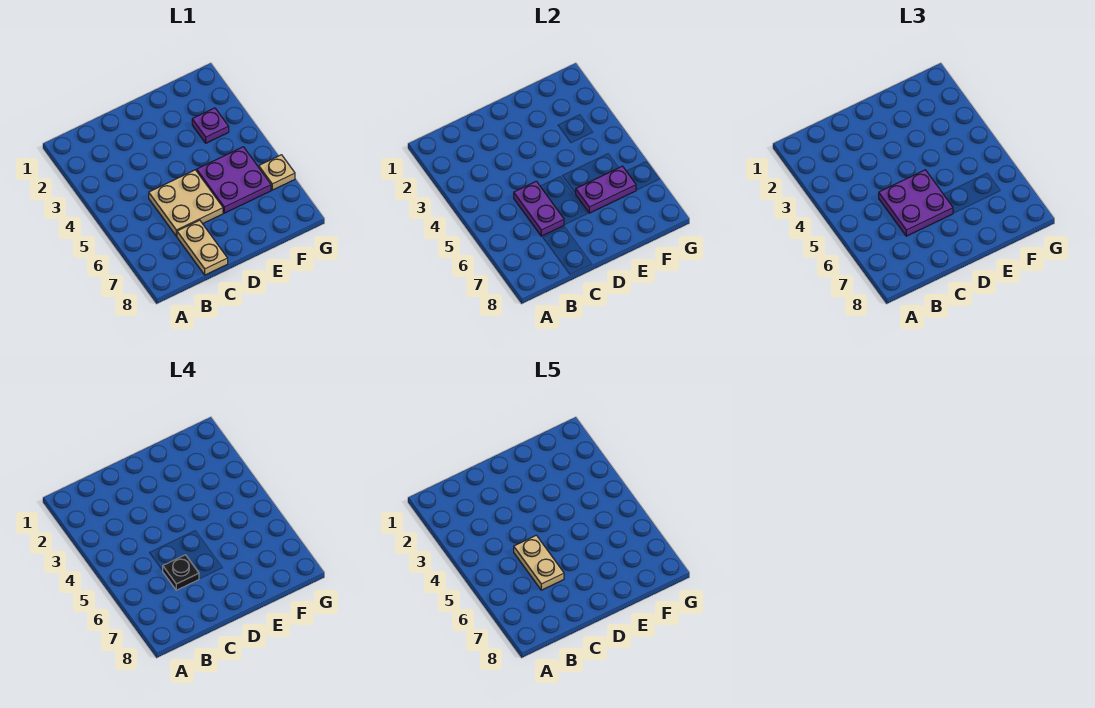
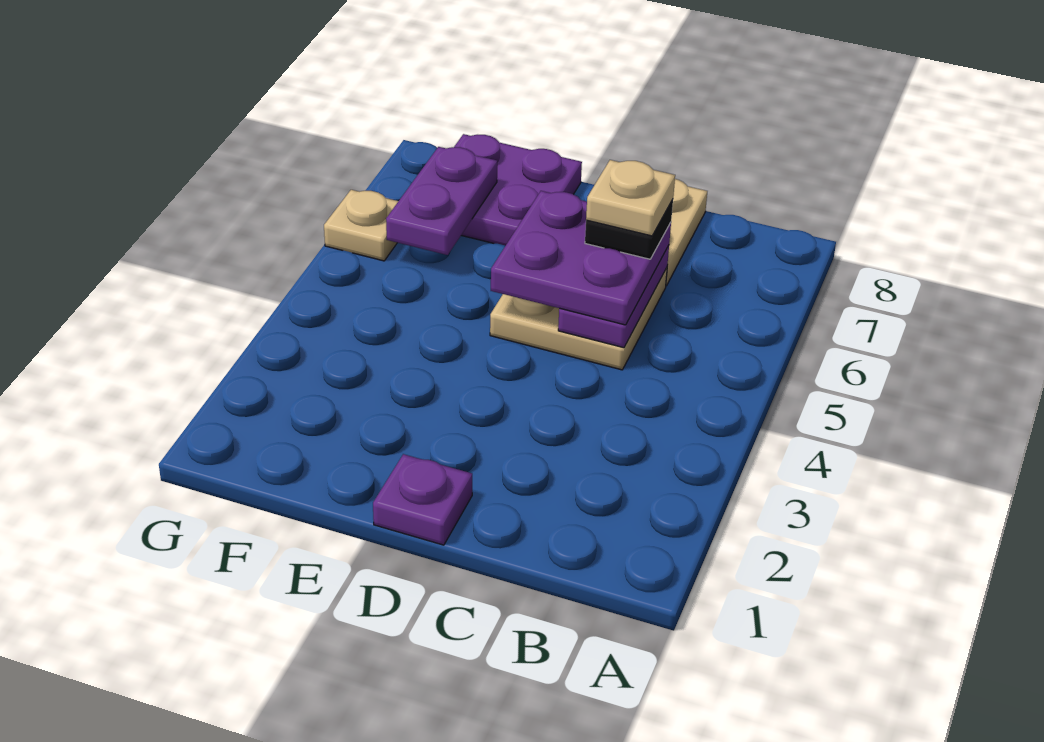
tan plate C5:C6 level 5 -> tan plate C6 level 5
purple plate E5:F6 level 1 -> purple plate E7:F8 level 1
purple plate E6:F6 level 2 -> purple plate F6:F7 level 2
purple plate F3 level 1 -> purple plate D1 level 1

